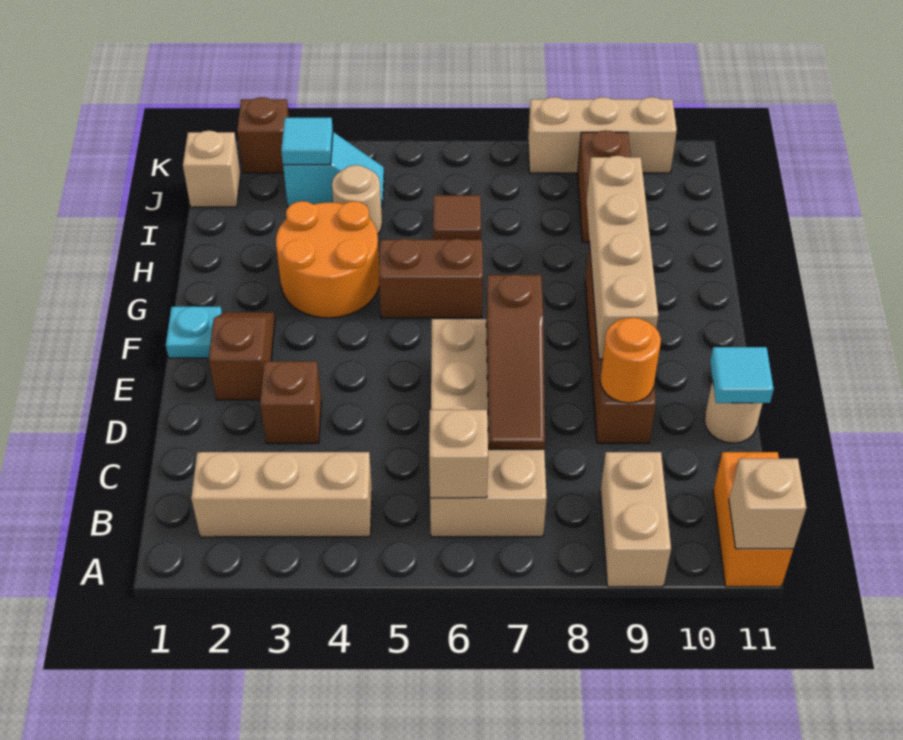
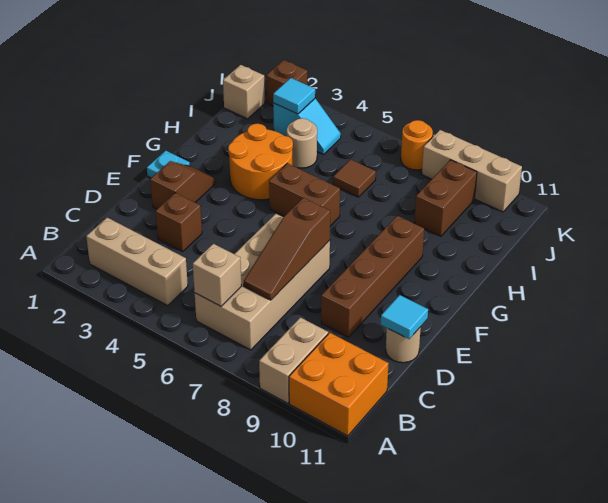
orange brick A11:B11 level 1 -> orange brick A10:B11 level 1
tan brick A11 level 2 -> none
orange round brick D9 level 2 -> orange round brick K7 level 1
tan brick E9:H9 level 2 -> none

